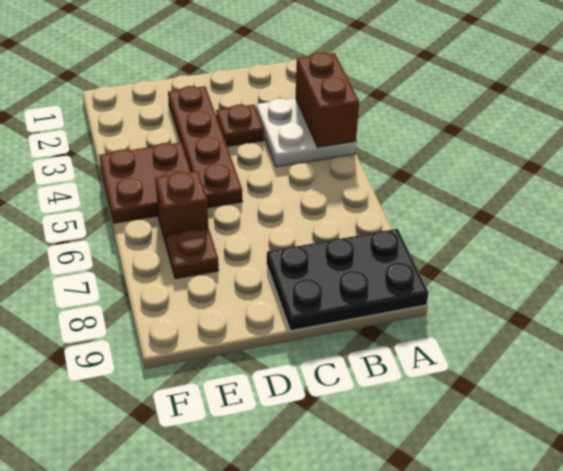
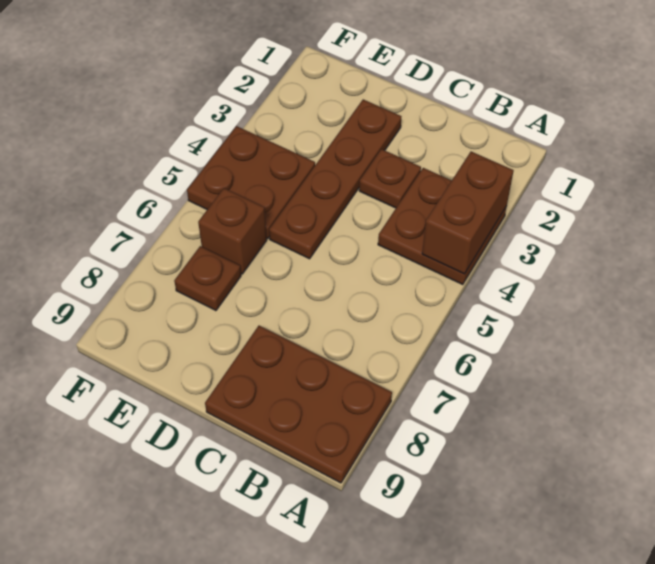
white plate A3:B4 level 1 -> brown plate A3:B4 level 1
black plate A8:C9 level 1 -> brown plate A8:C9 level 1

